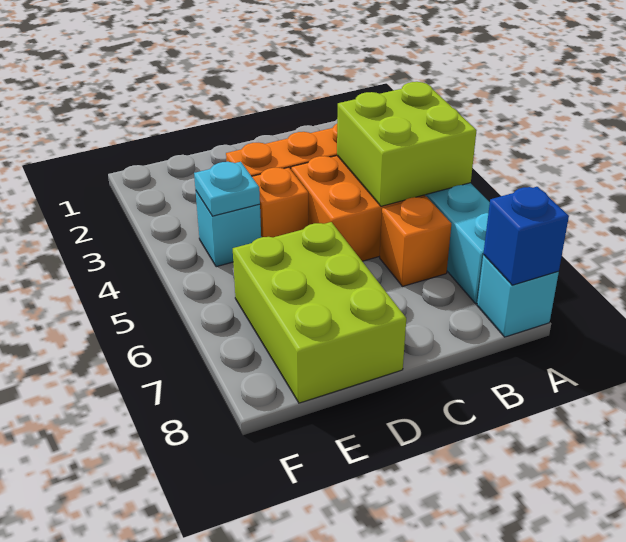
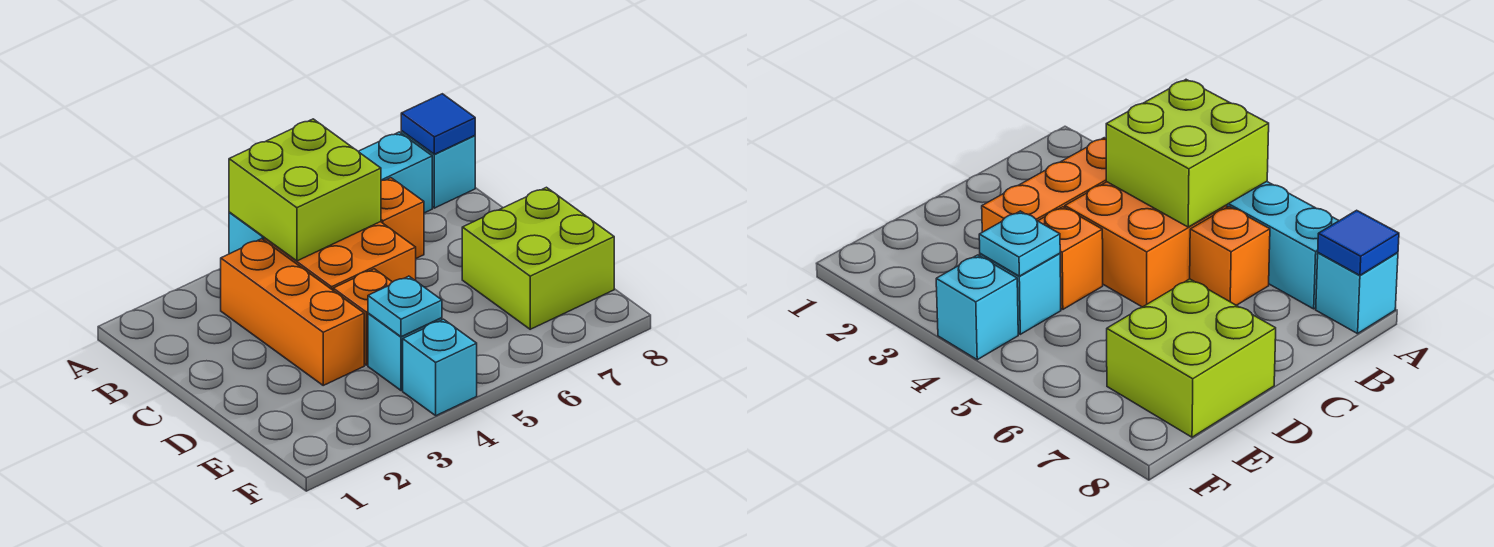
blue brick A8 level 2 -> blue tile A8 level 2
lime brick D6:E8 level 1 -> lime brick D7:E8 level 1
none -> cyan brick F4 level 1

